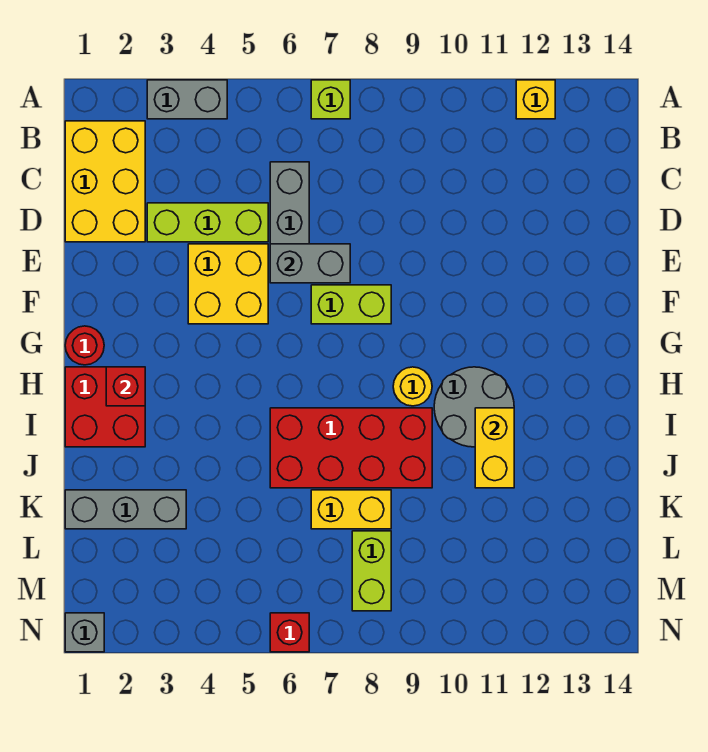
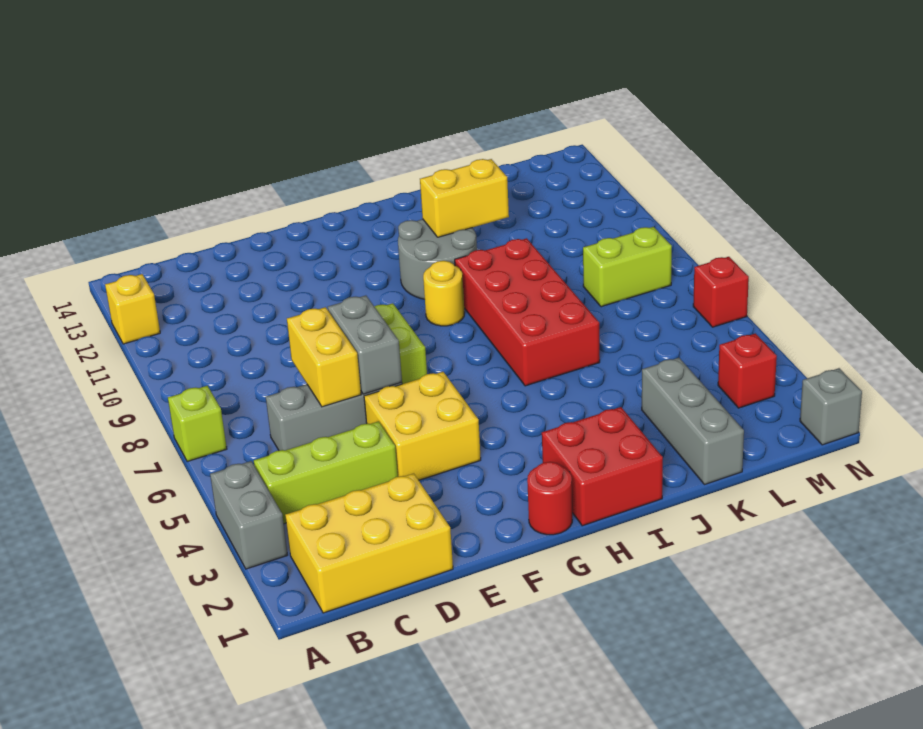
lime brick D3:D5 level 1 -> lime brick B4:D4 level 1
red brick H2 level 2 -> red brick M3 level 1
yellow brick K7:K8 level 1 -> yellow brick D6:D7 level 2

